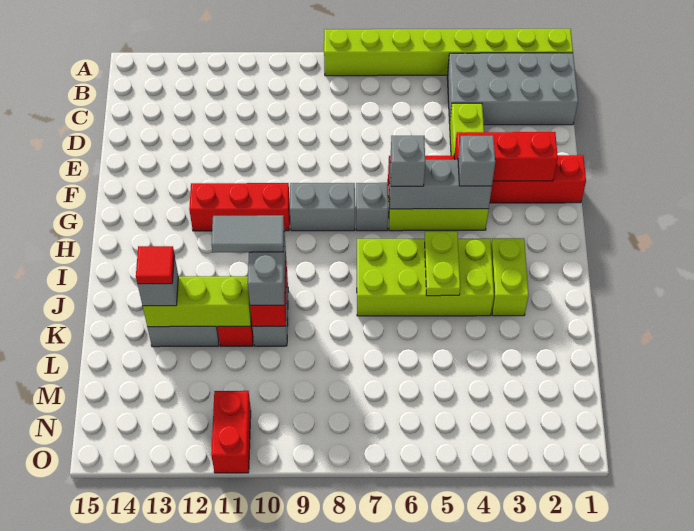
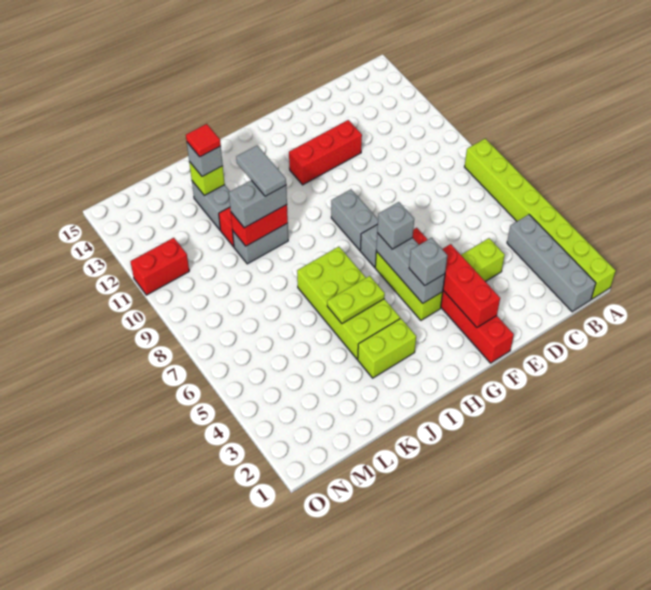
grey brick B1:C4 level 1 -> grey brick B1:B4 level 1
red brick G10:G12 level 1 -> red brick E12:G12 level 1
lime brick K11:K13 level 2 -> lime brick K13 level 2

